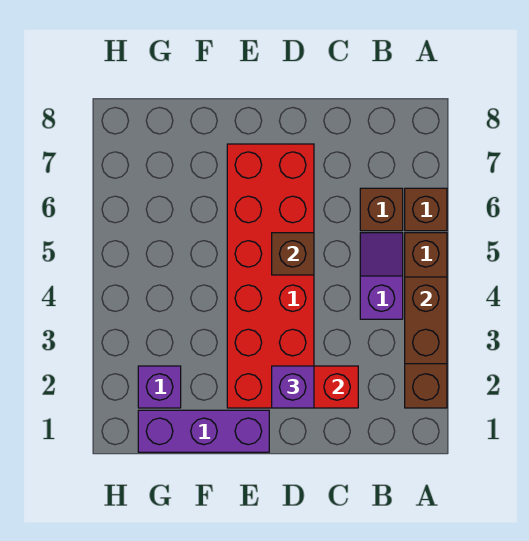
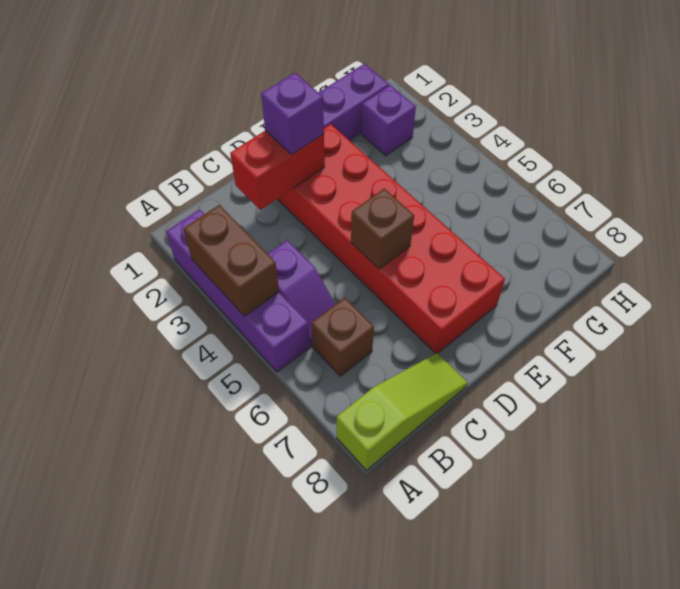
brown brick A2:A5 level 1 -> purple brick A2:A5 level 1
brown brick A6 level 1 -> none
none -> lime slope A8:C8 level 1 top A

